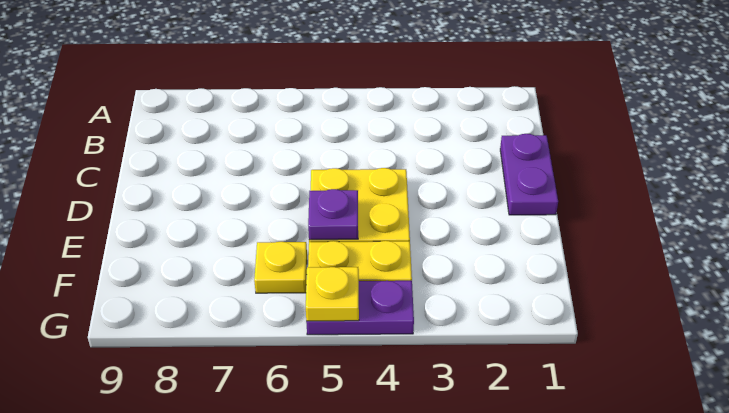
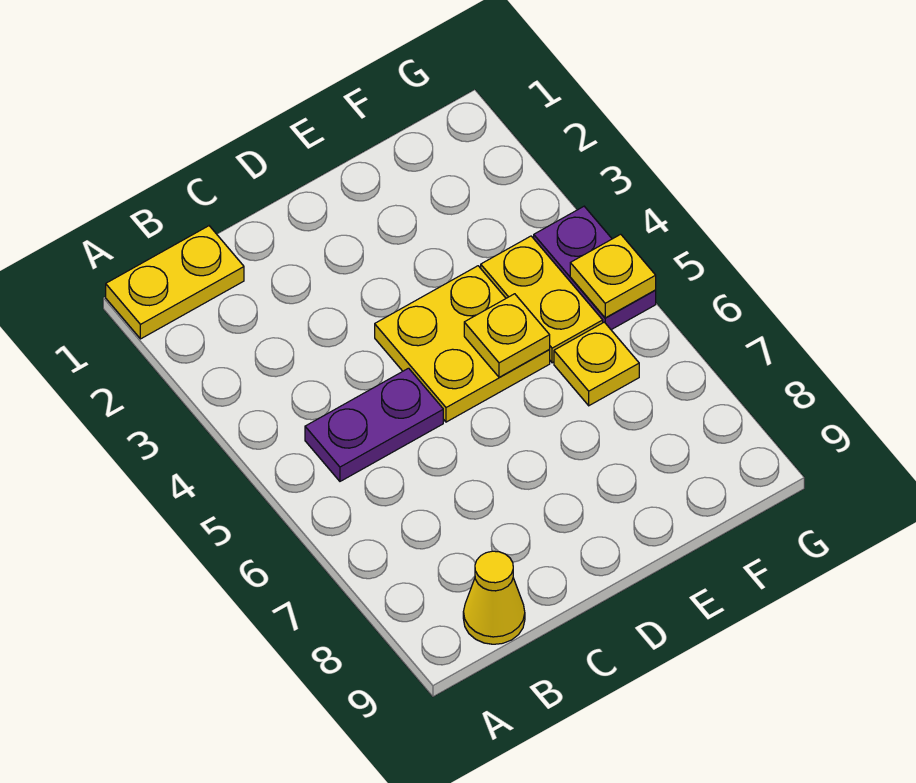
none -> yellow plate A1:B1 level 1
none -> yellow cone B9 level 1
purple plate C1:D1 level 1 -> purple plate B5:C5 level 1
purple plate E5 level 2 -> yellow plate E5 level 2

